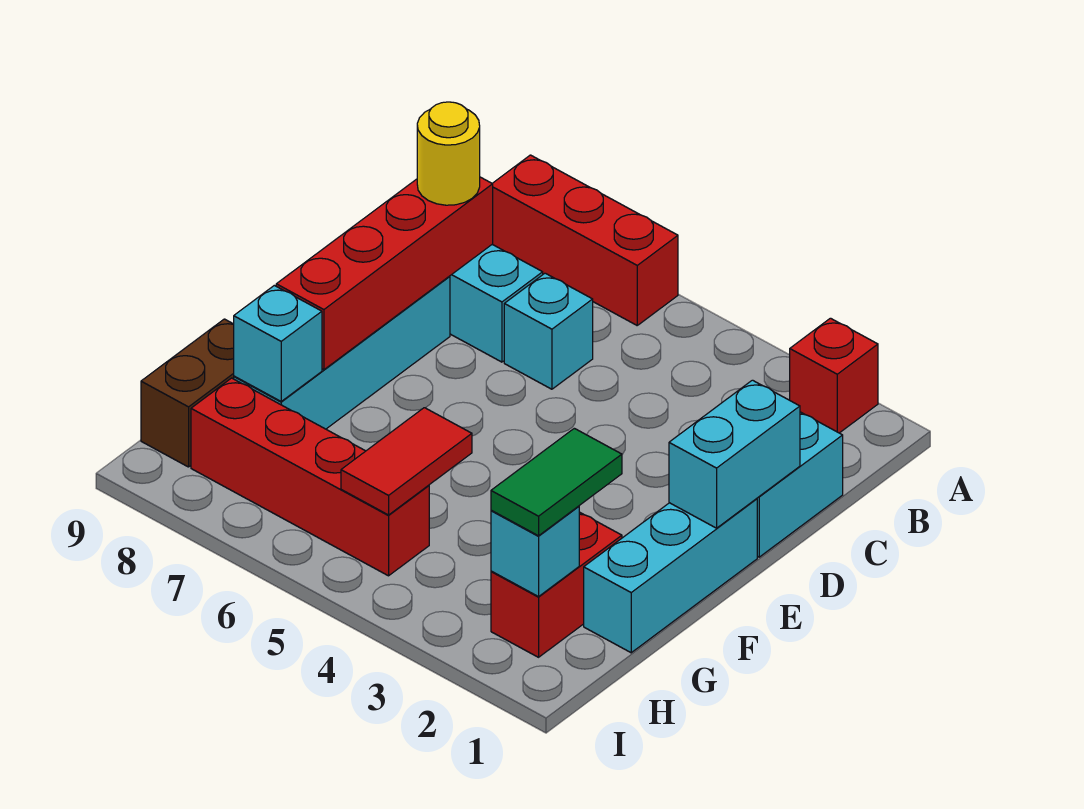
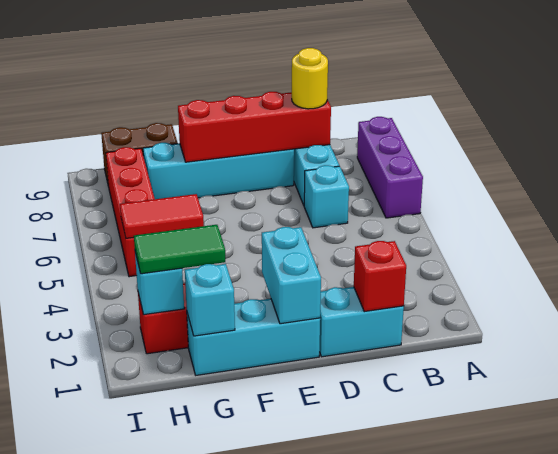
red brick A2 level 1 -> red brick C1 level 2
red brick A6:A8 level 1 -> purple brick A6:A8 level 1
cyan brick D1:E1 level 2 -> cyan brick E1:E2 level 2
cyan brick G8 level 2 -> cyan brick G1 level 2

